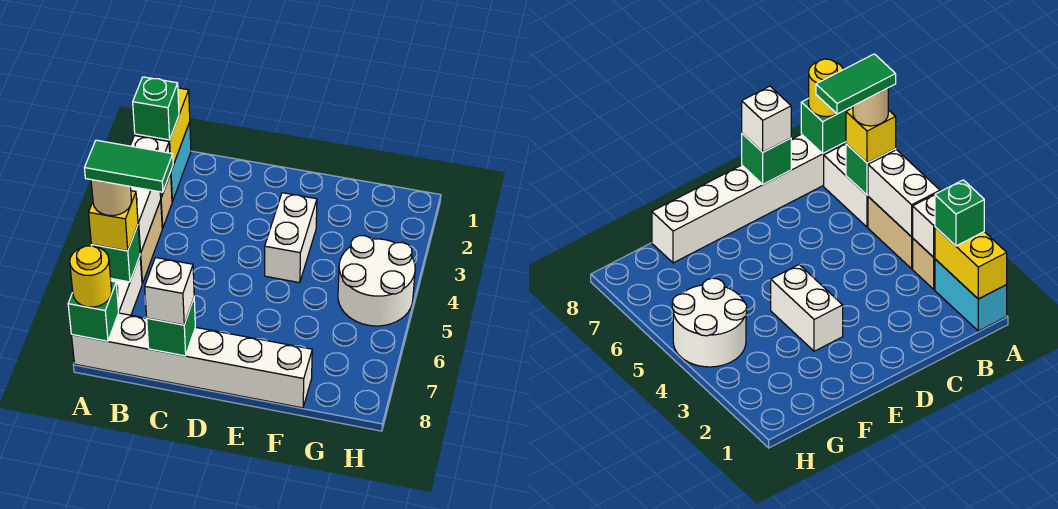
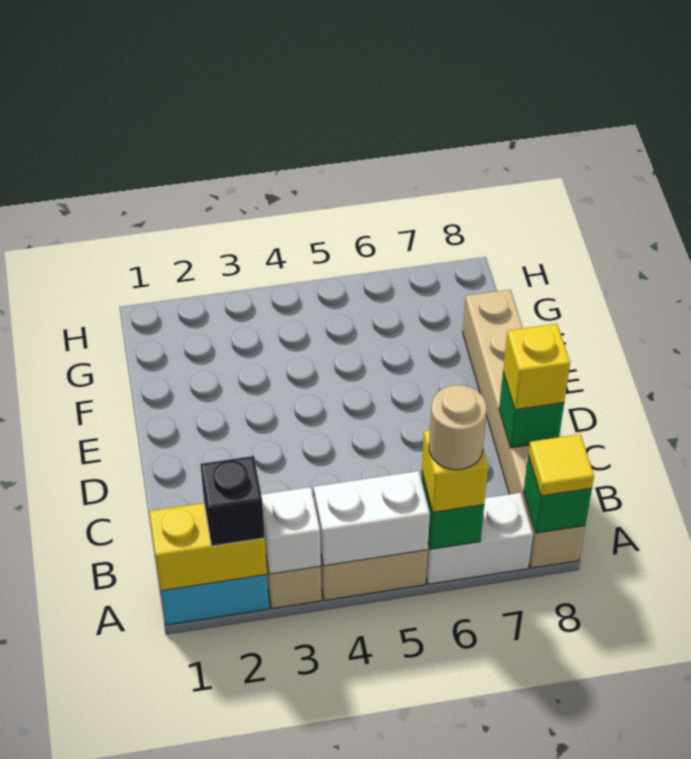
green brick A2 level 3 -> black brick A2 level 3
green tile A6:B6 level 5 -> none
white brick A8:F8 level 1 -> tan brick A8:F8 level 1
yellow round brick A8 level 3 -> yellow tile A8 level 3
white brick C8 level 3 -> yellow brick C8 level 3
white brick E3:E4 level 1 -> none
white round brick G4:H5 level 1 -> none

